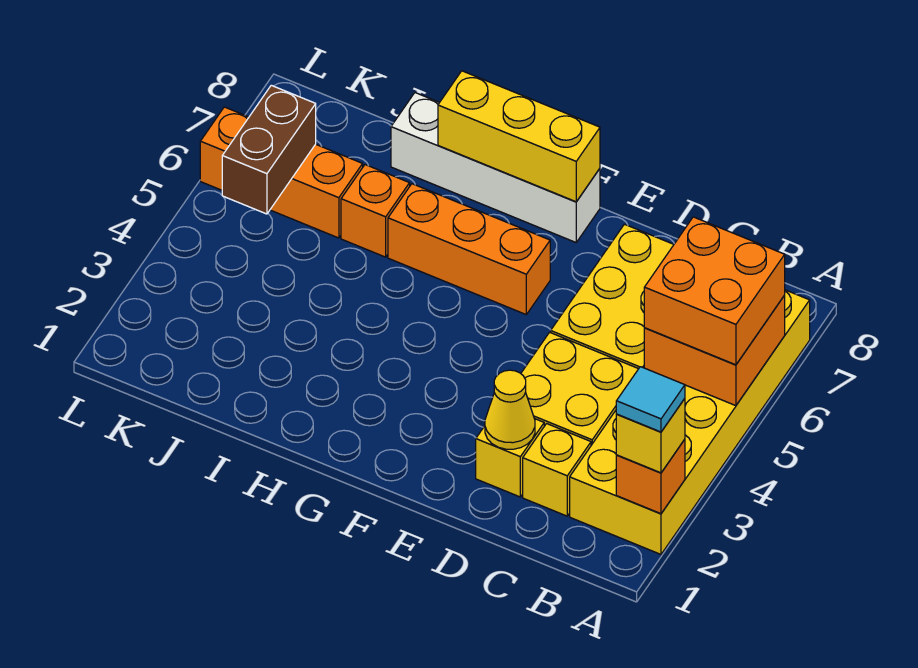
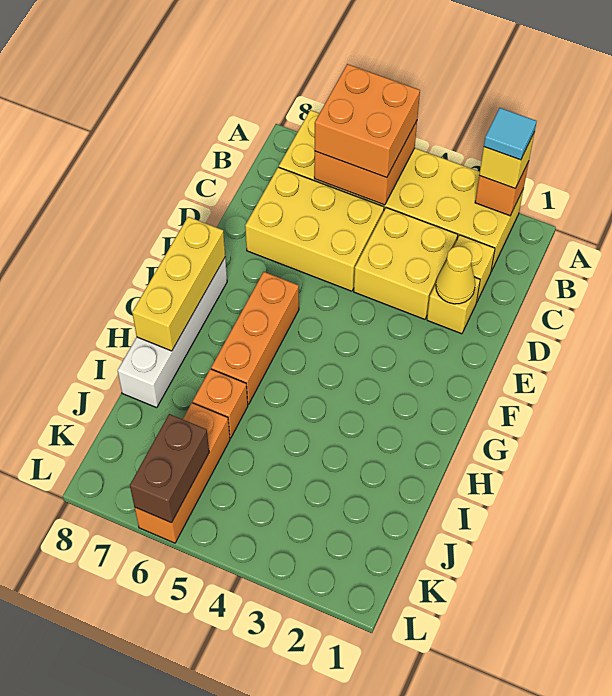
brown brick K5:K6 level 2 -> brown brick K6:L6 level 2

